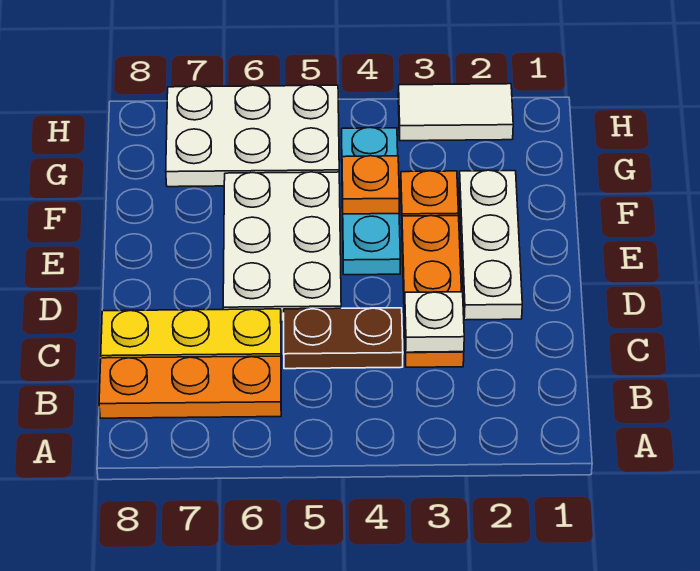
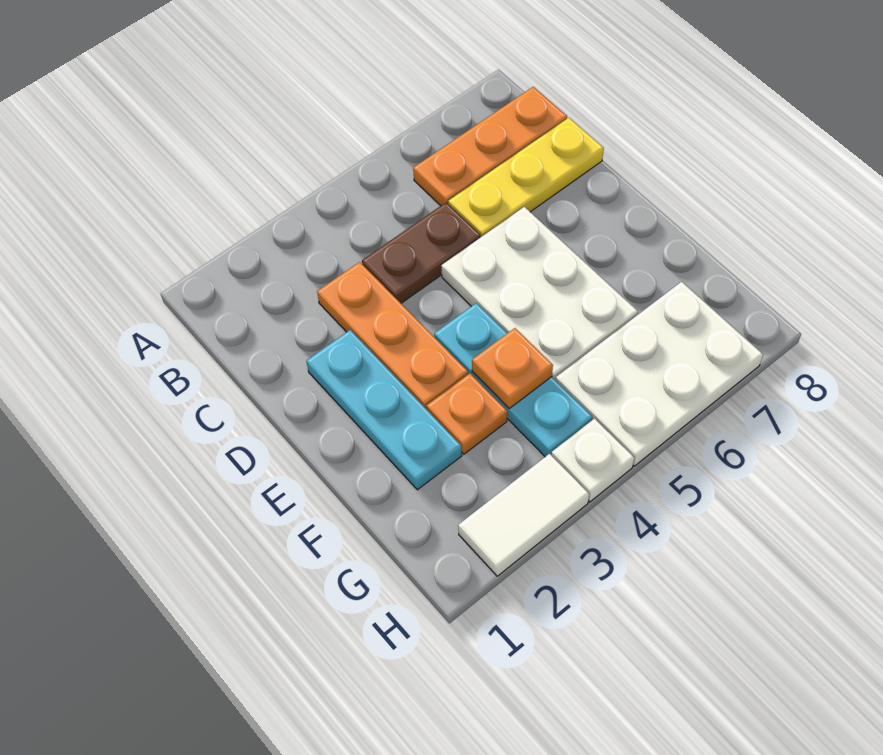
white plate C3 level 2 -> white plate H4 level 1
white plate D2:F2 level 1 -> cyan plate D2:F2 level 1

